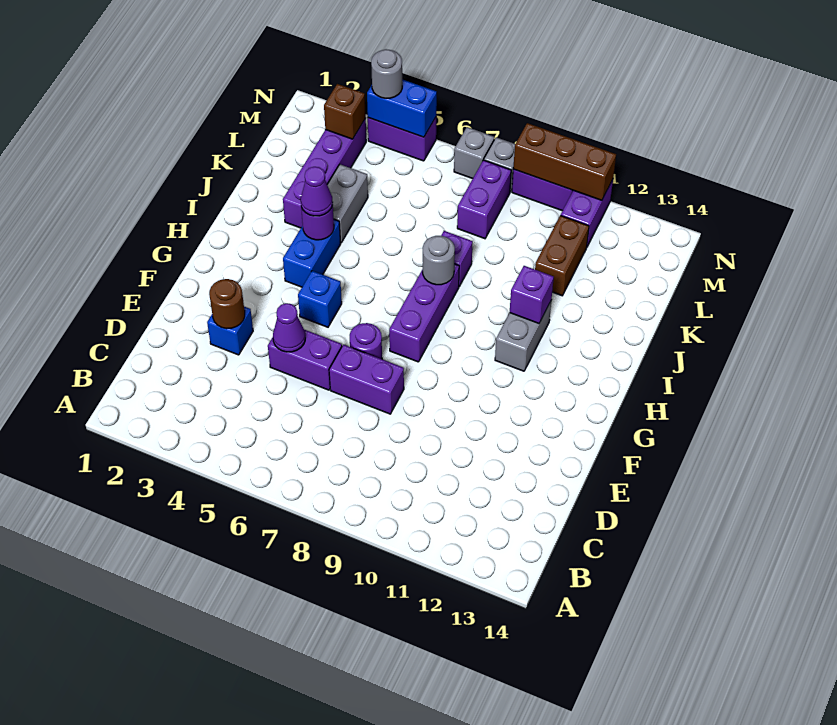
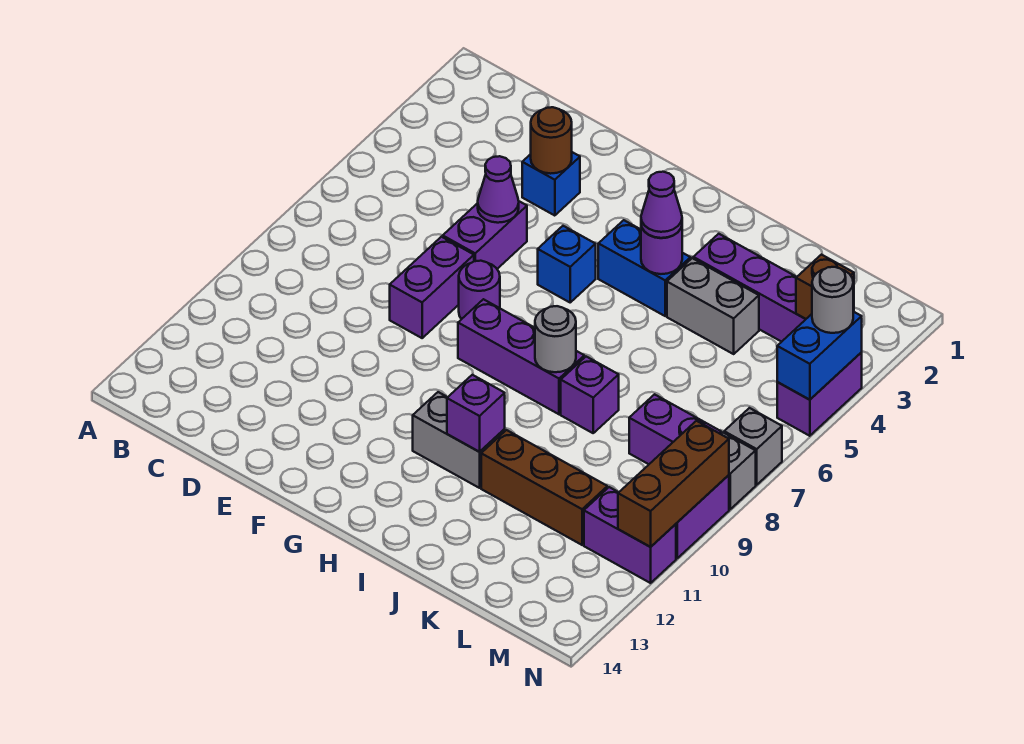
brown brick K11:L11 level 1 -> brown brick J11:L11 level 1

